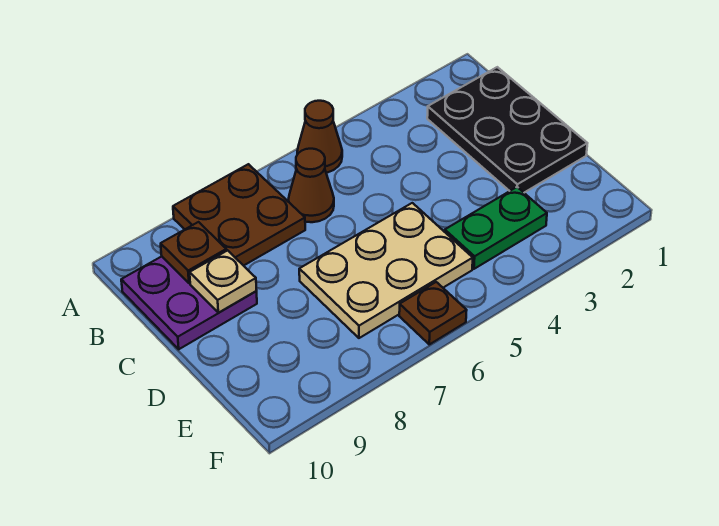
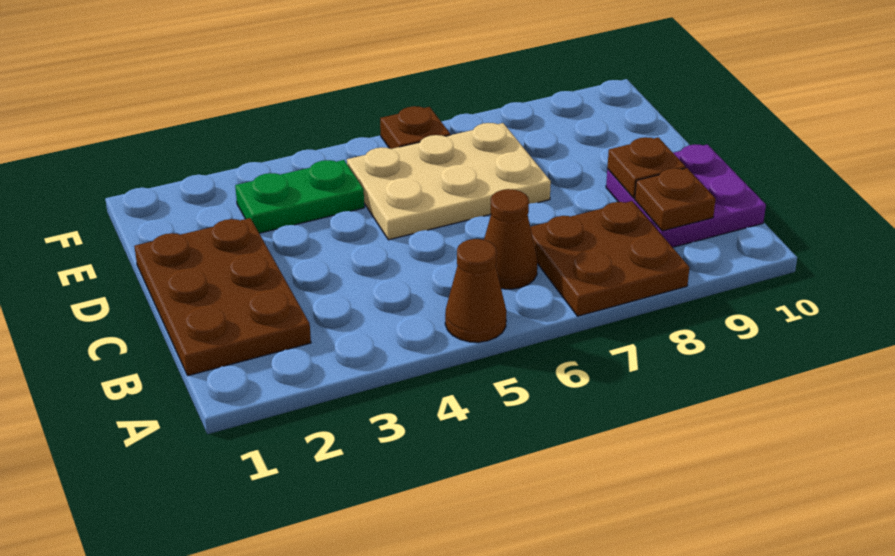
black plate B1:D2 level 1 -> brown plate B1:D2 level 1
tan plate C9 level 2 -> brown plate C9 level 2

